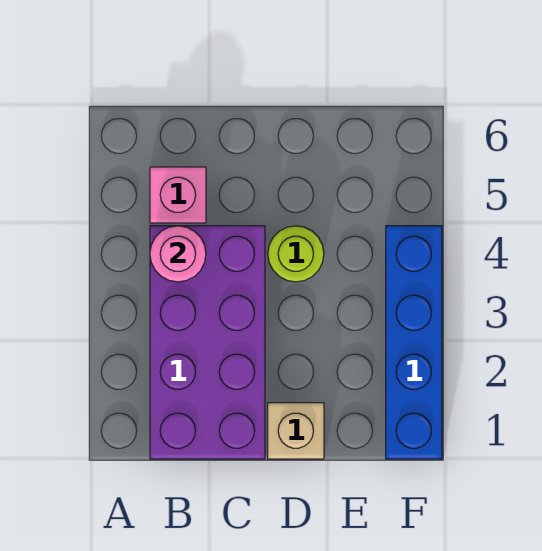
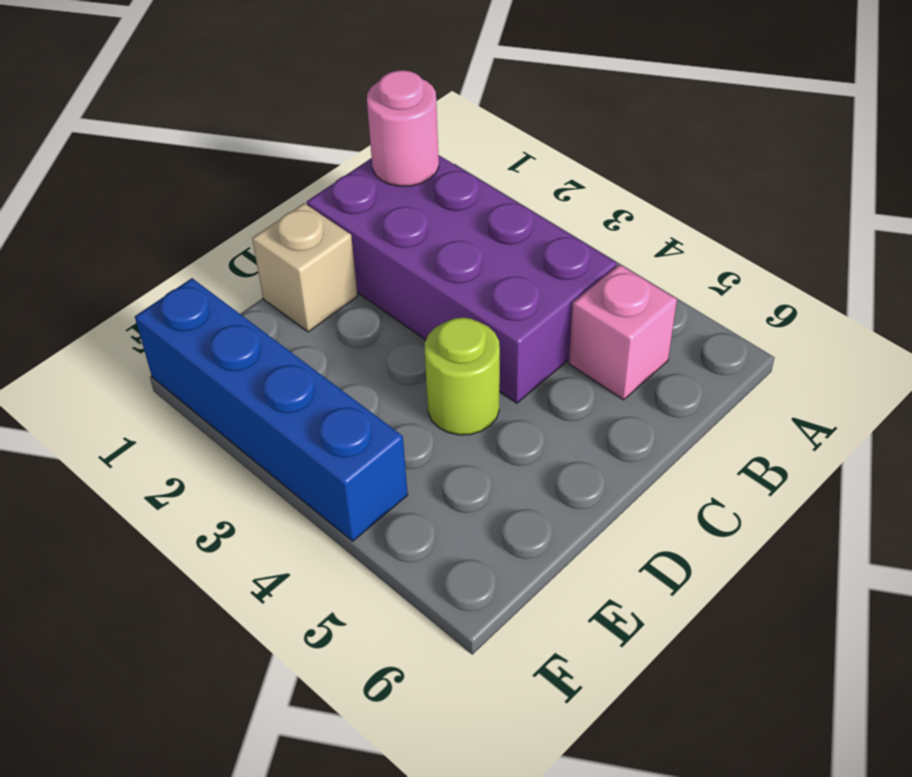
pink round brick B4 level 2 -> pink round brick B1 level 2

